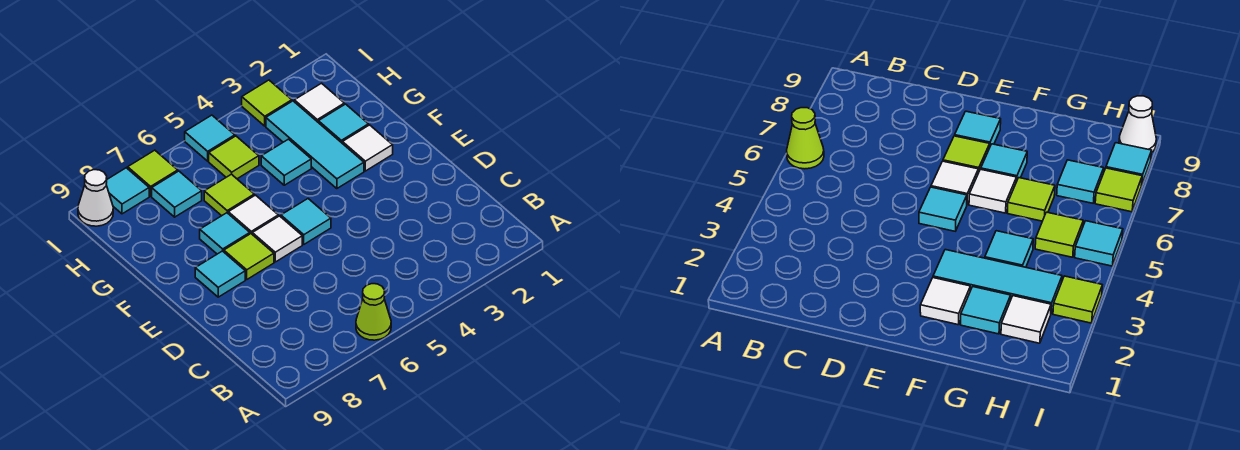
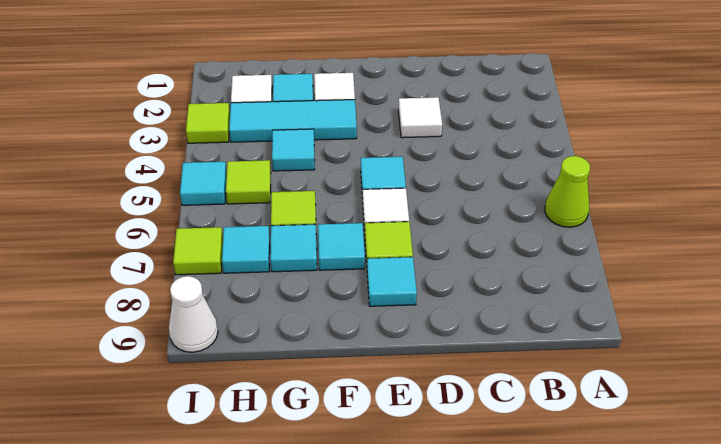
white tile F6 level 1 -> white tile D3 level 1
cyan tile I8 level 1 -> cyan tile G7 level 1

